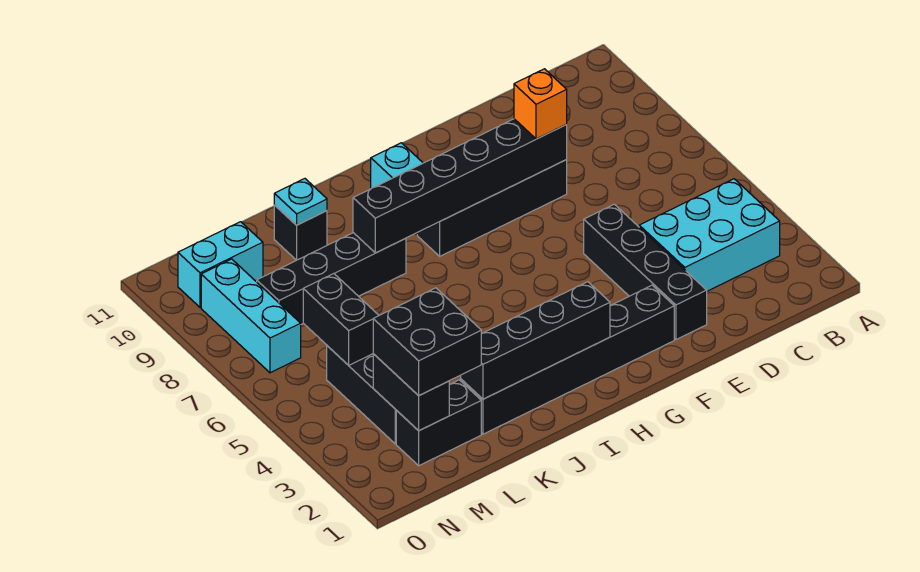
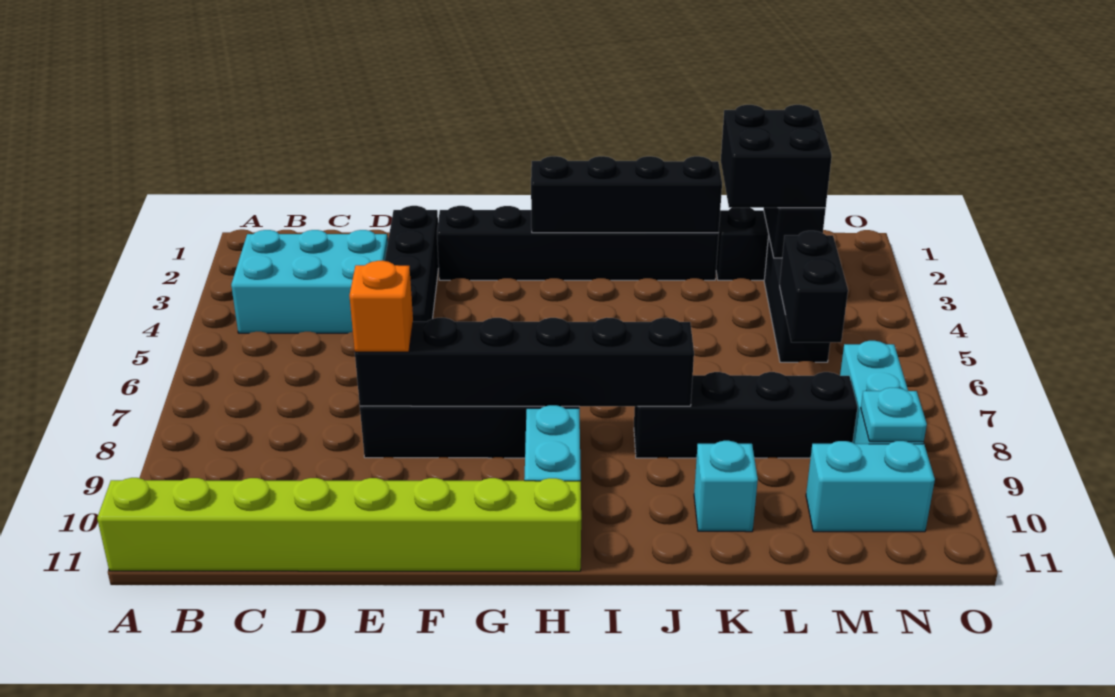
none -> lime brick A11:H11 level 1
black brick K10 level 1 -> cyan brick K10 level 1
cyan plate K10 level 2 -> cyan plate N9 level 2

